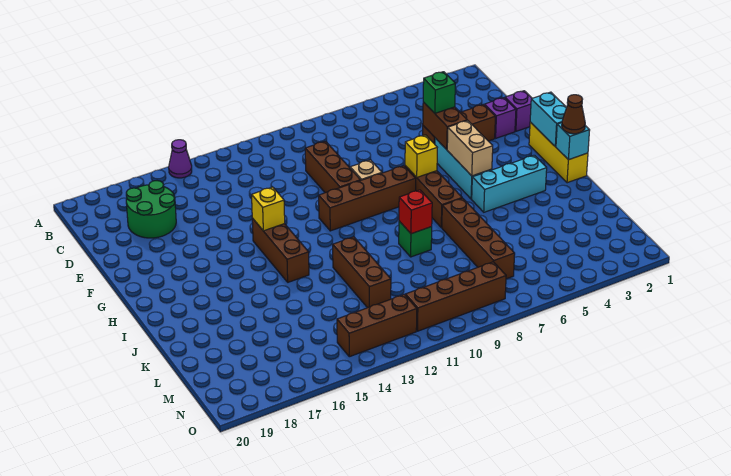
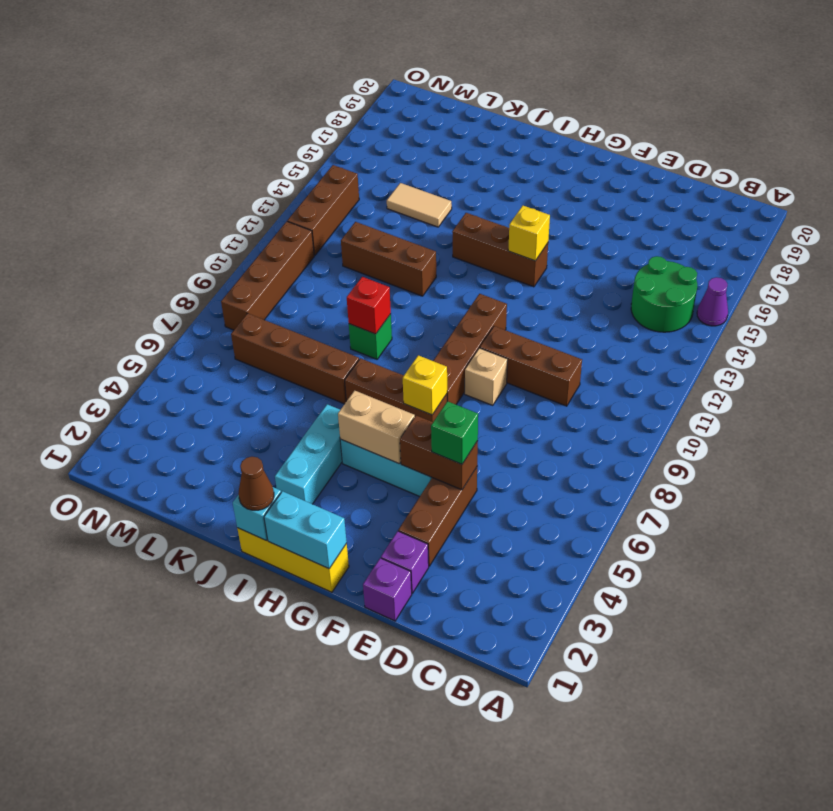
green round brick C17:D18 level 1 -> green round brick B14:C15 level 1
none -> tan tile K15:L15 level 1

